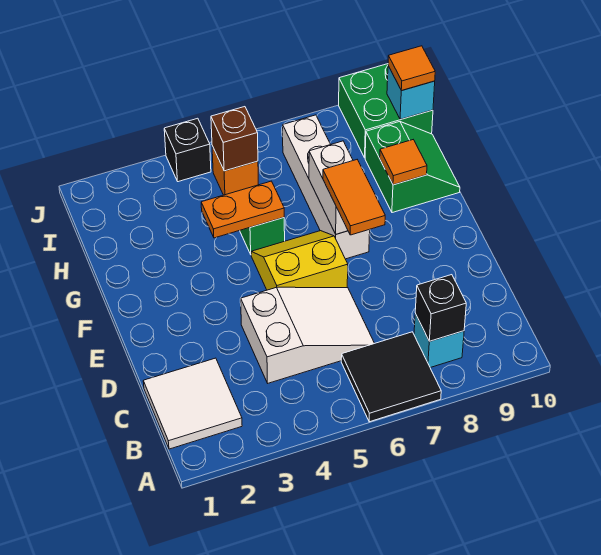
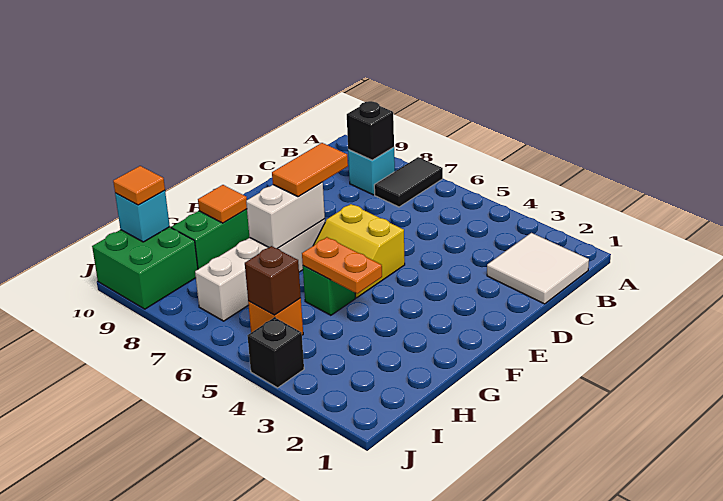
black tile A6:B7 level 1 -> black tile A7:B7 level 1
white slope C4:D6 level 1 top 4 -> none

